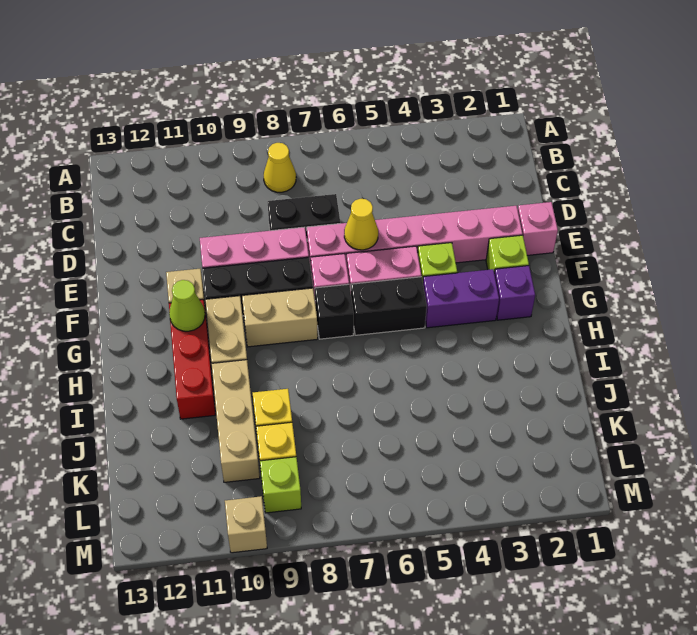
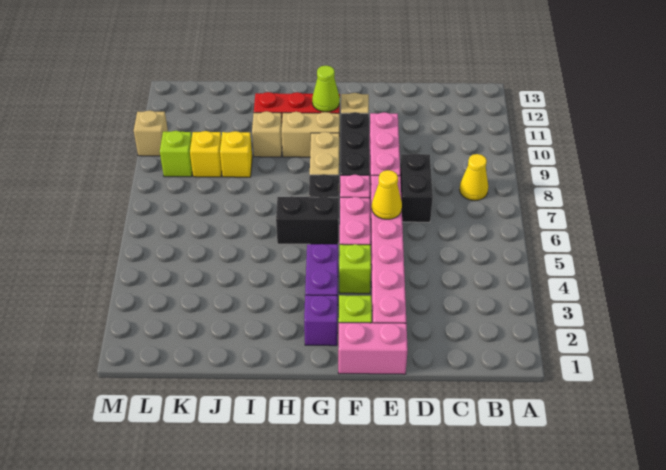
pink brick E1 level 1 -> pink brick E1:F1 level 1
black brick G5:G6 level 1 -> black brick G6:H6 level 1
tan brick I10:K10 level 1 -> tan brick I10 level 1

